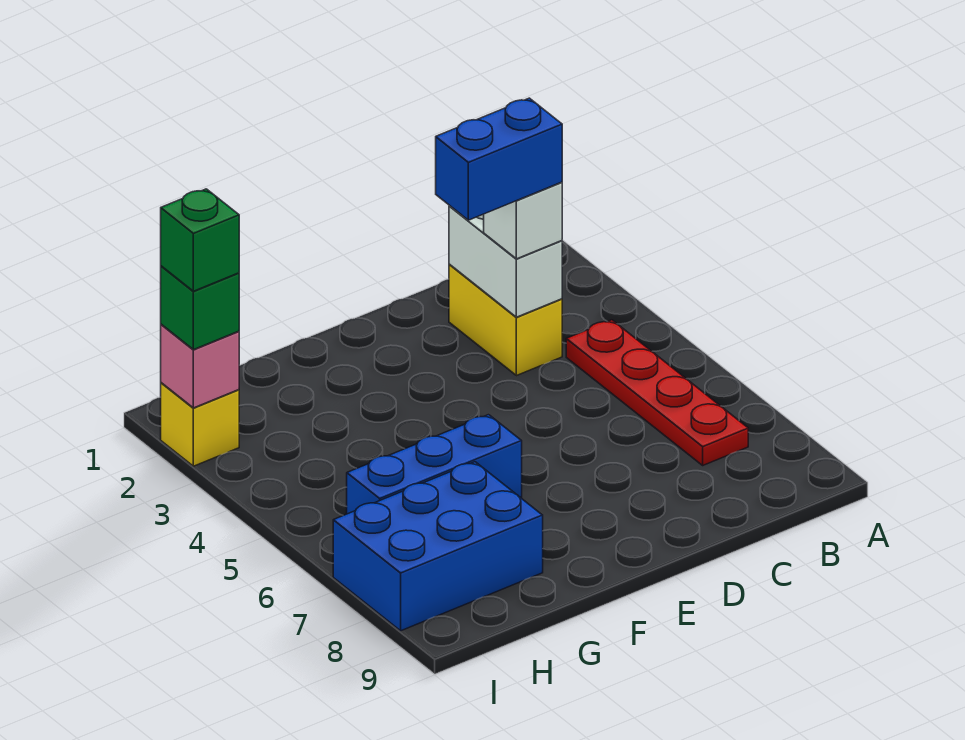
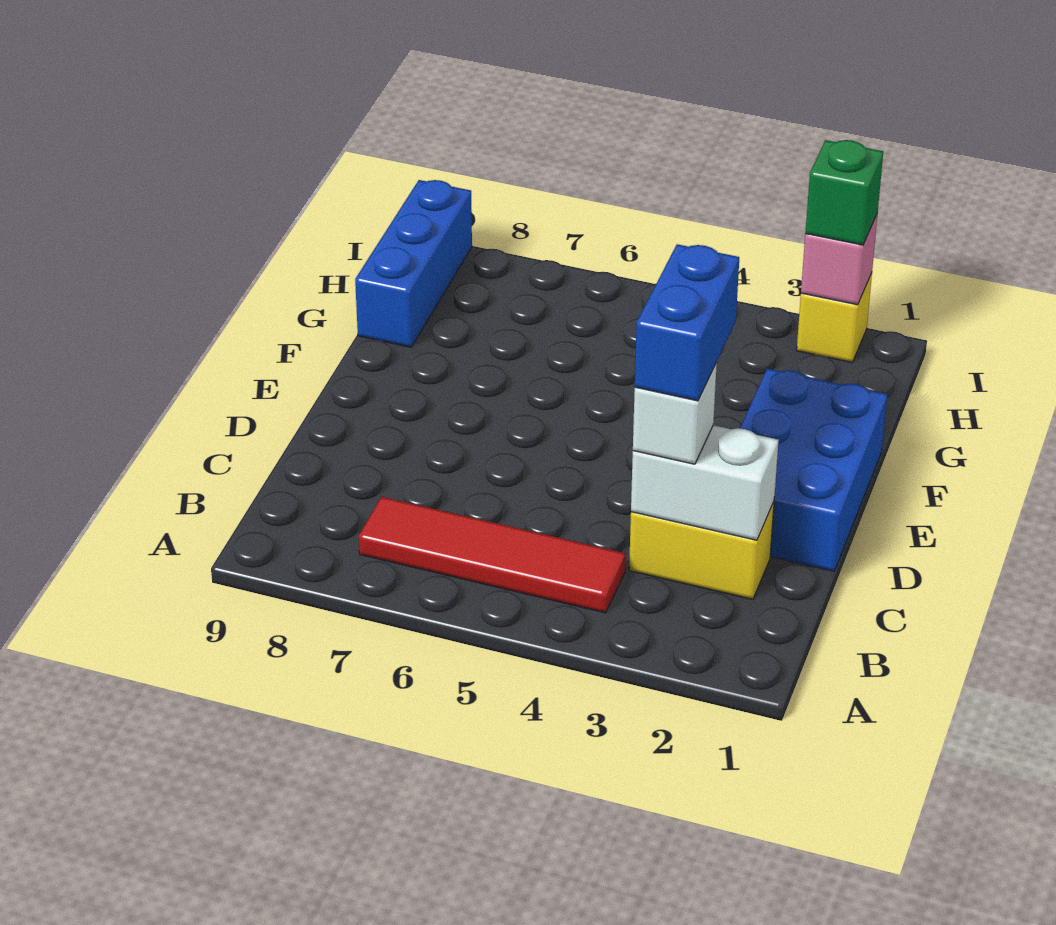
red plate B4:B7 level 1 -> red tile B4:B7 level 1
blue brick F6:H6 level 1 -> blue brick G9:I9 level 1
blue brick G7:I8 level 1 -> blue brick D1:F2 level 1
green brick I2 level 4 -> none

